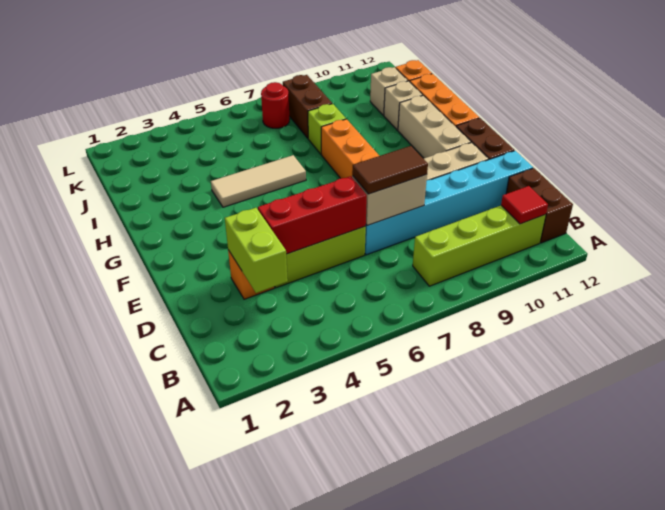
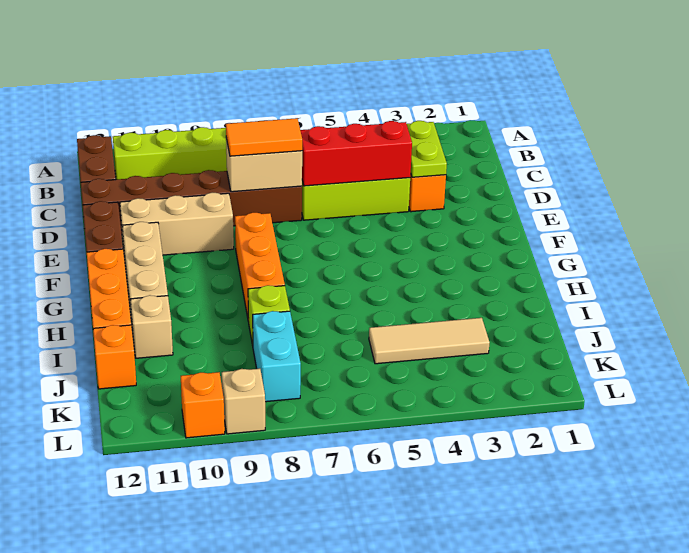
red tile B11 level 2 -> none
lime brick C3:D3 level 2 -> lime plate C3:D3 level 2
cyan brick D7:D12 level 1 -> brown brick D7:D12 level 1
brown tile D7:D8 level 3 -> orange tile D7:D8 level 3
tan tile H4:H6 level 1 -> tan tile J3:J5 level 1
brown brick J8:K8 level 1 -> cyan brick J8:K8 level 1
tan brick J11 level 1 -> tan brick L9 level 1
red round brick K7 level 1 -> none
none -> orange brick L10 level 1

